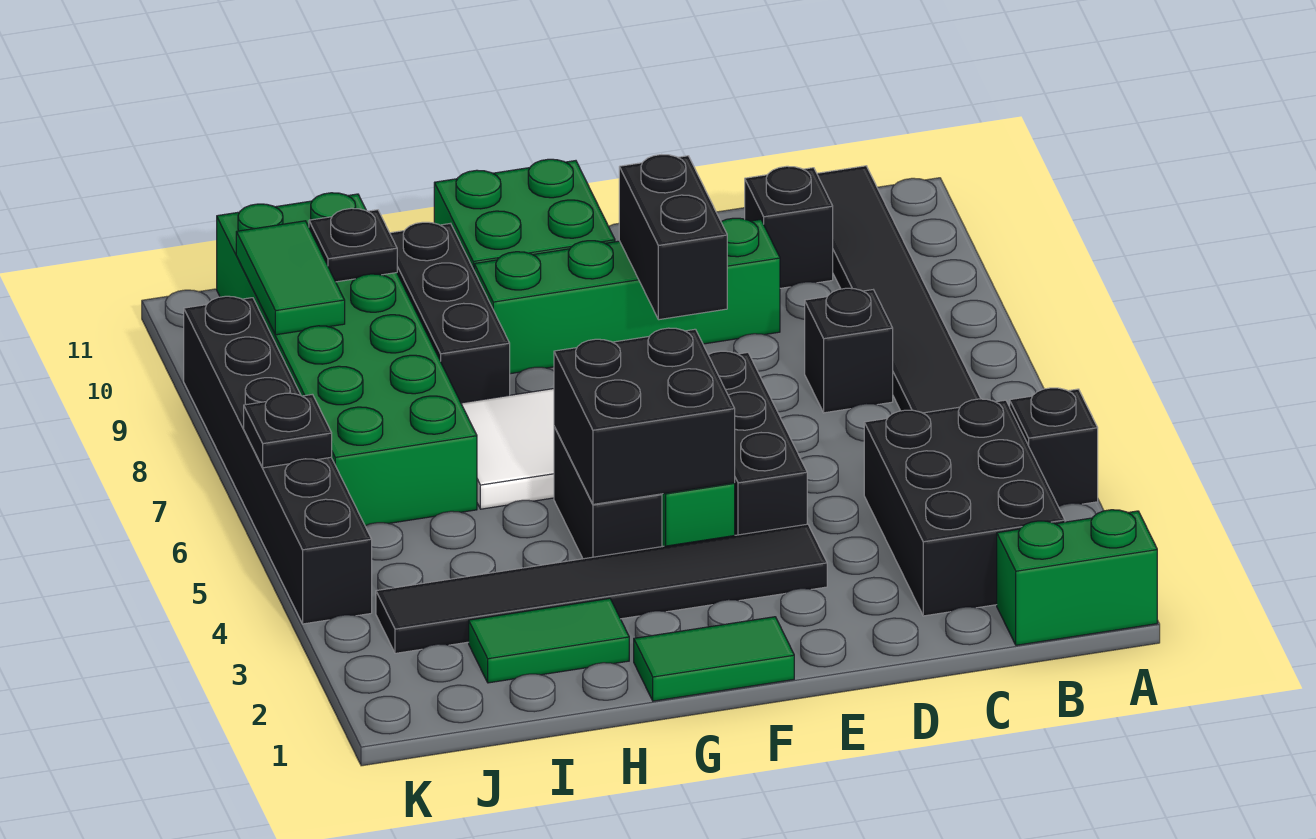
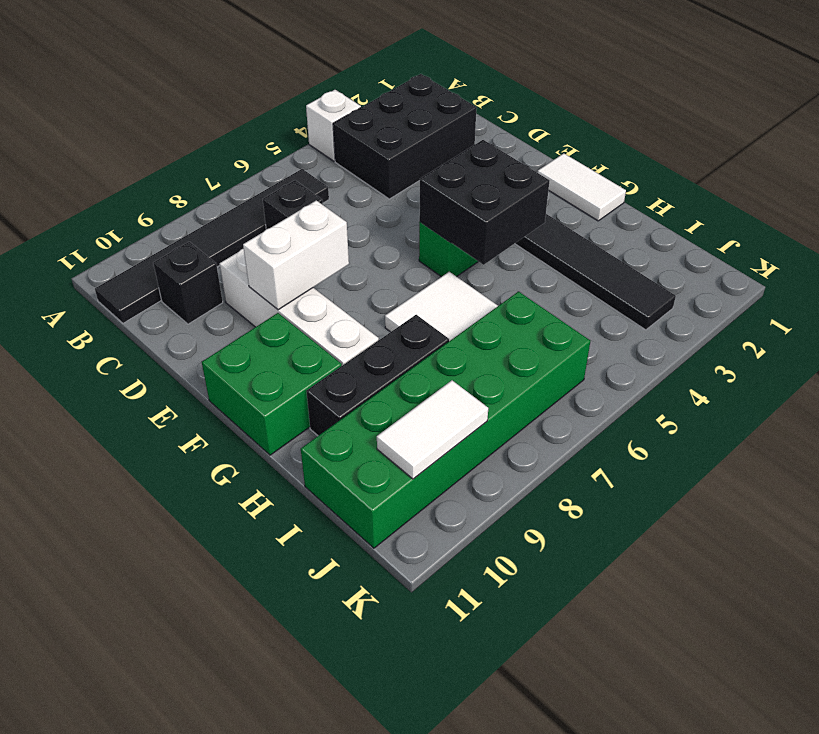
green brick A1:B1 level 1 -> none
black brick A4 level 1 -> white brick A4 level 1
green brick D9:G9 level 1 -> white brick D9:G9 level 1
black brick E4:E6 level 1 -> none
black brick E8:E9 level 2 -> white brick E8:E9 level 2
green tile F1:G1 level 1 -> white tile F1:G1 level 1
black brick G4:G5 level 1 -> none
green tile H2:I2 level 1 -> none
black plate I10 level 2 -> none
green tile J9:J10 level 2 -> white tile J9:J10 level 2
black brick K4:K9 level 1 -> none
black plate K6 level 2 -> none

